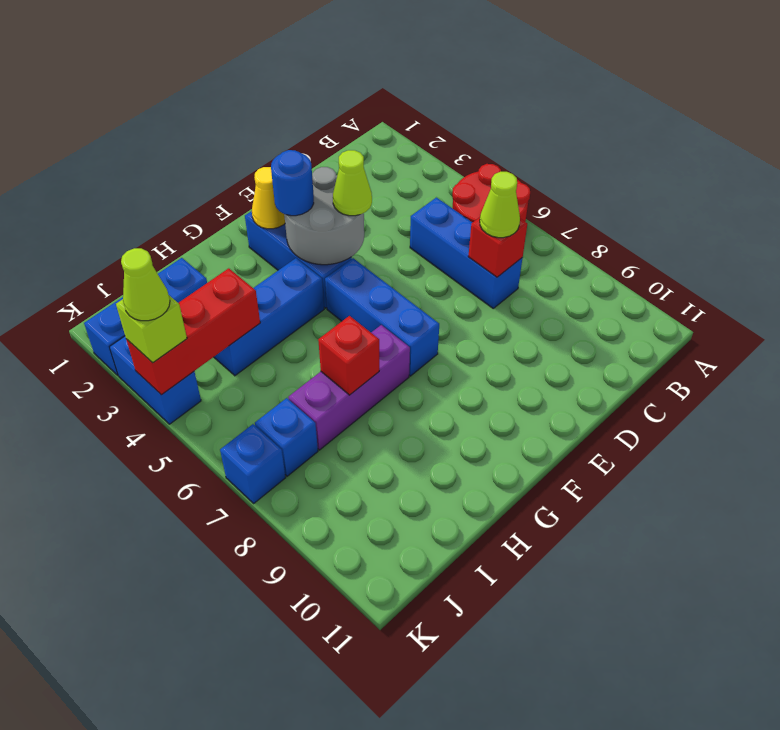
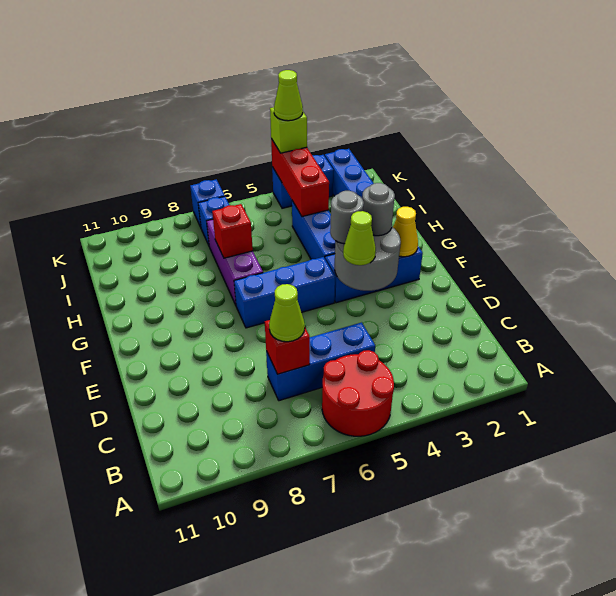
blue round brick F3 level 3 -> grey round brick F3 level 3
none -> grey round brick F4 level 3

